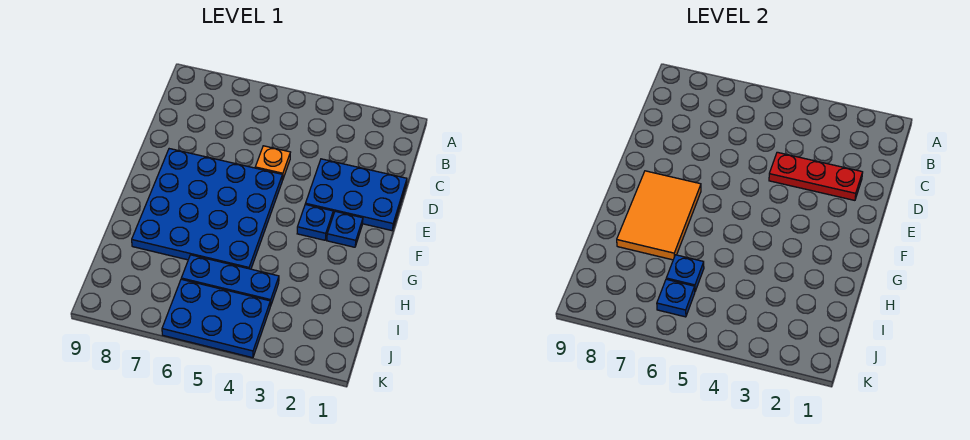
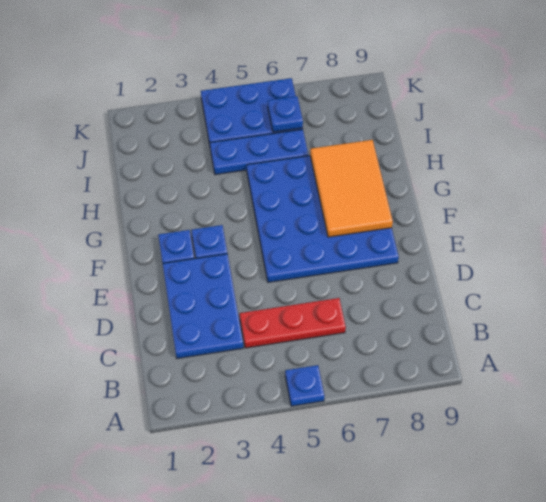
blue plate D1:E3 level 1 -> blue plate C2:E3 level 1
red plate D2:D4 level 2 -> red plate C4:C6 level 1
orange plate D5 level 1 -> none
blue plate I6 level 2 -> blue plate A5 level 1

